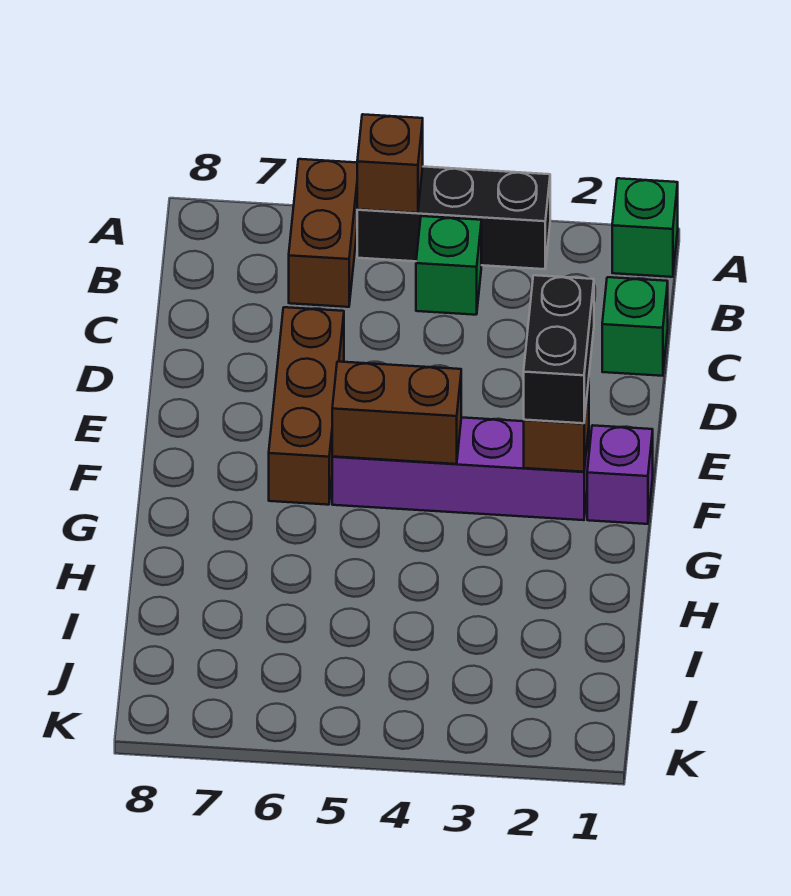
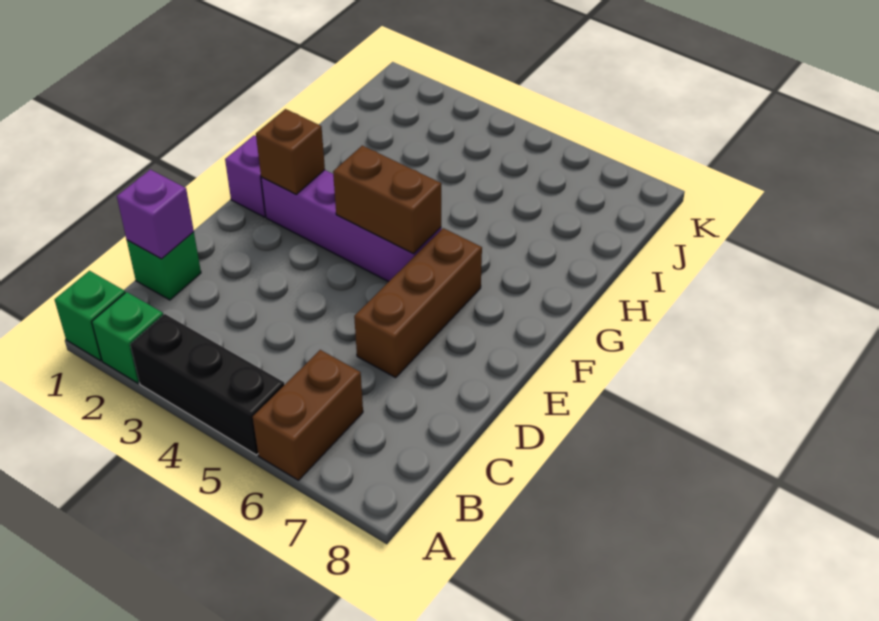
brown brick A5 level 2 -> none
green brick B4 level 1 -> green brick A2 level 1
none -> purple brick C1 level 2
black brick E2:F2 level 3 -> none

